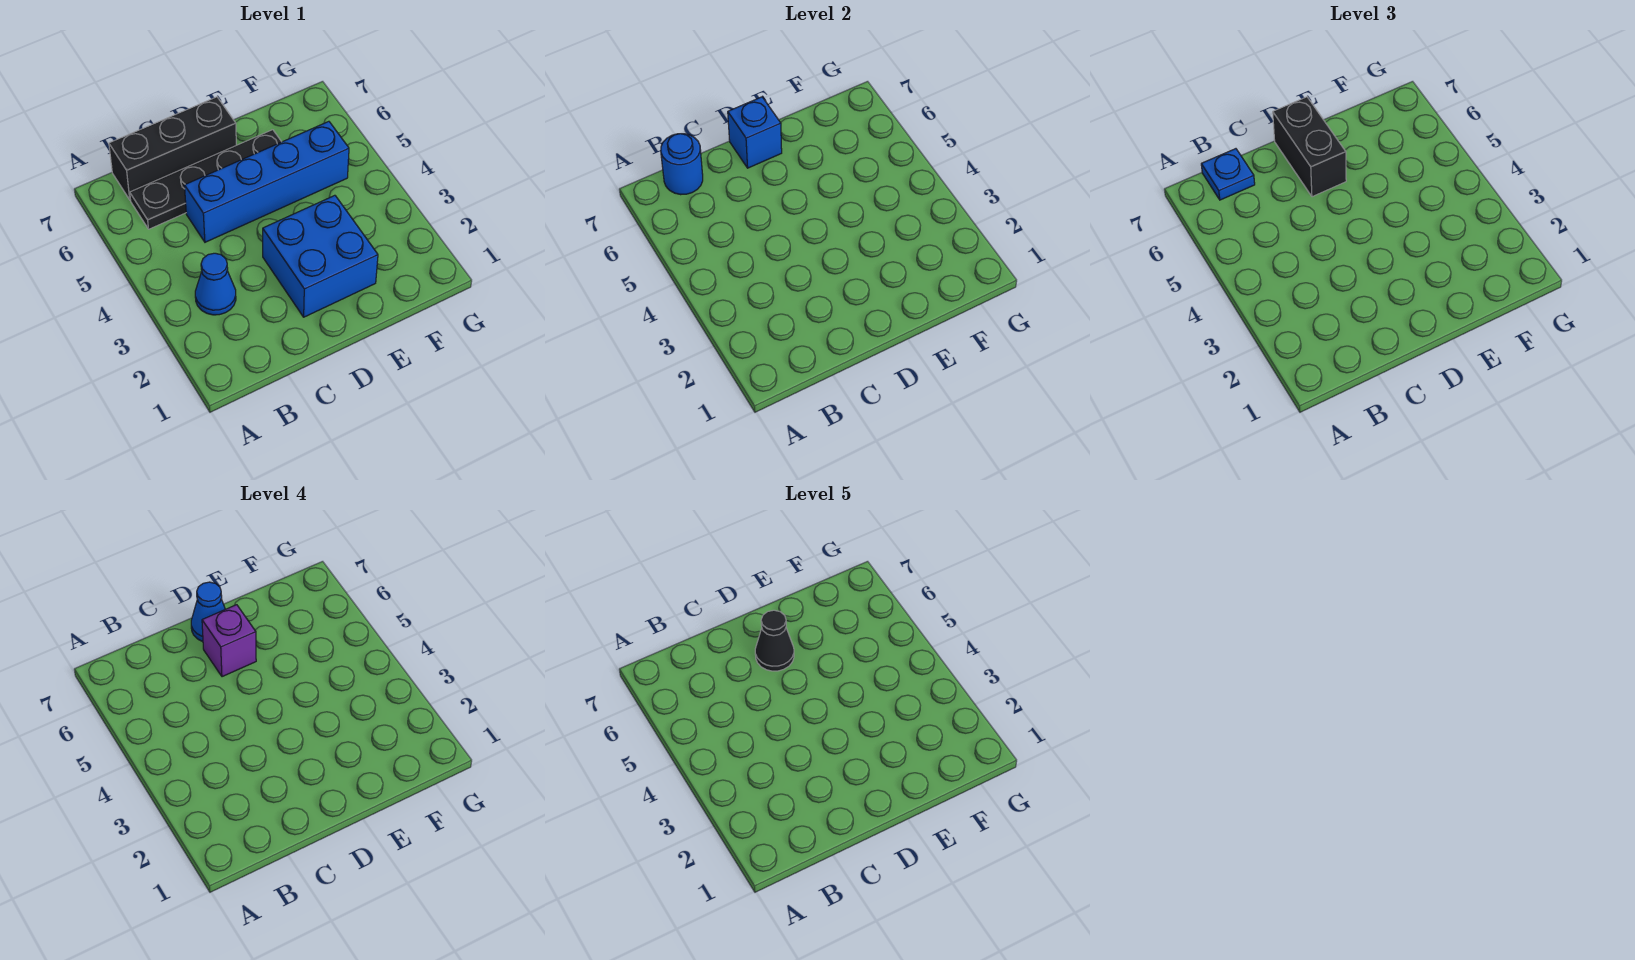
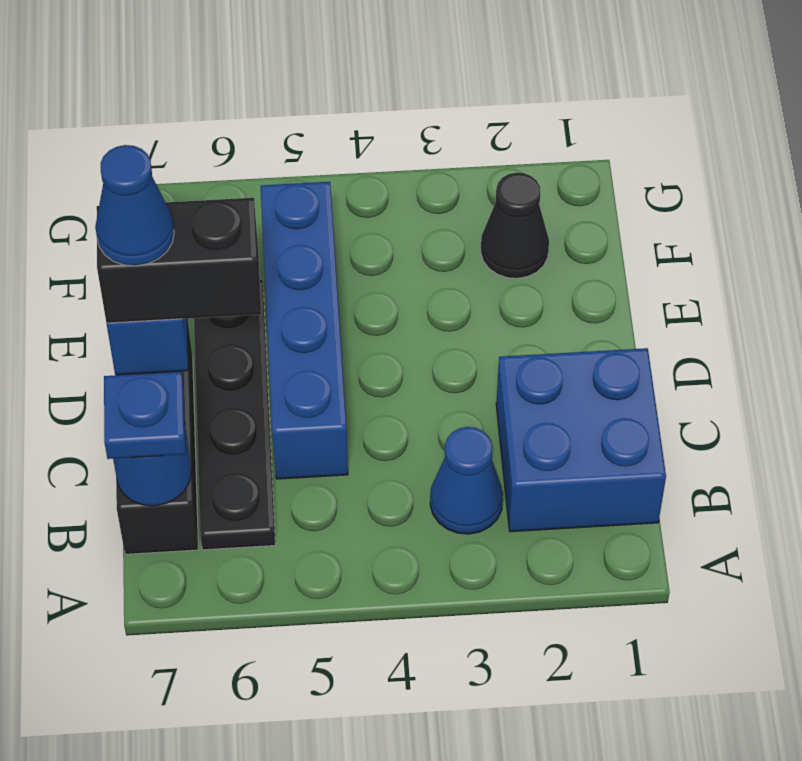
blue brick D2:E3 level 1 -> blue brick B1:C2 level 1
purple brick D6 level 4 -> none
black cone D6 level 5 -> black cone F2 level 1

